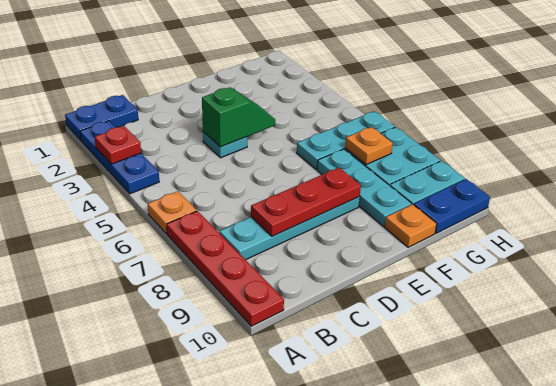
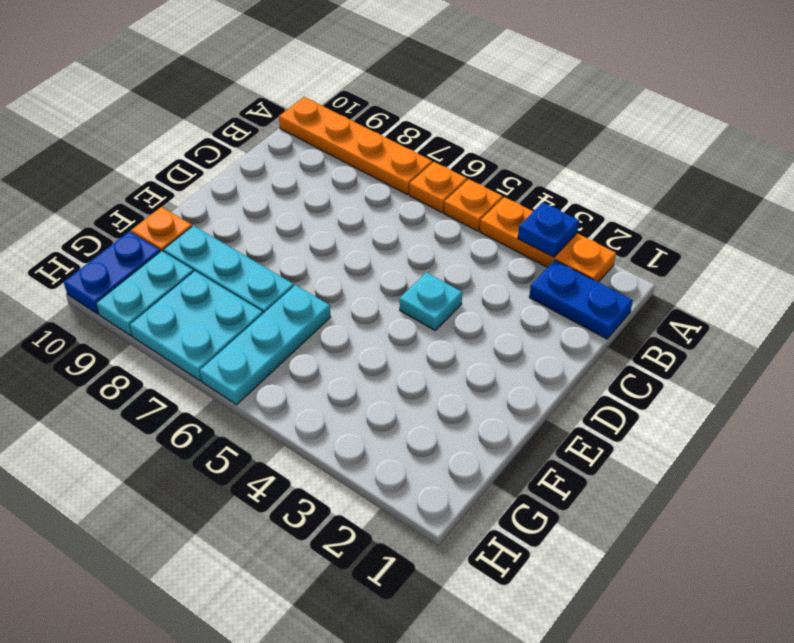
blue plate A1:B1 level 1 -> blue plate B1:B2 level 1
blue plate A2:A4 level 1 -> orange plate A2:A4 level 1
red plate A3 level 2 -> blue plate A3 level 2
red plate A7:A10 level 1 -> orange plate A7:A10 level 1
cyan plate B8:E8 level 1 -> none
red plate C8:E8 level 2 -> none
green slope D4:E4 level 2 top D -> none
orange plate G7 level 2 -> orange plate A5 level 1

